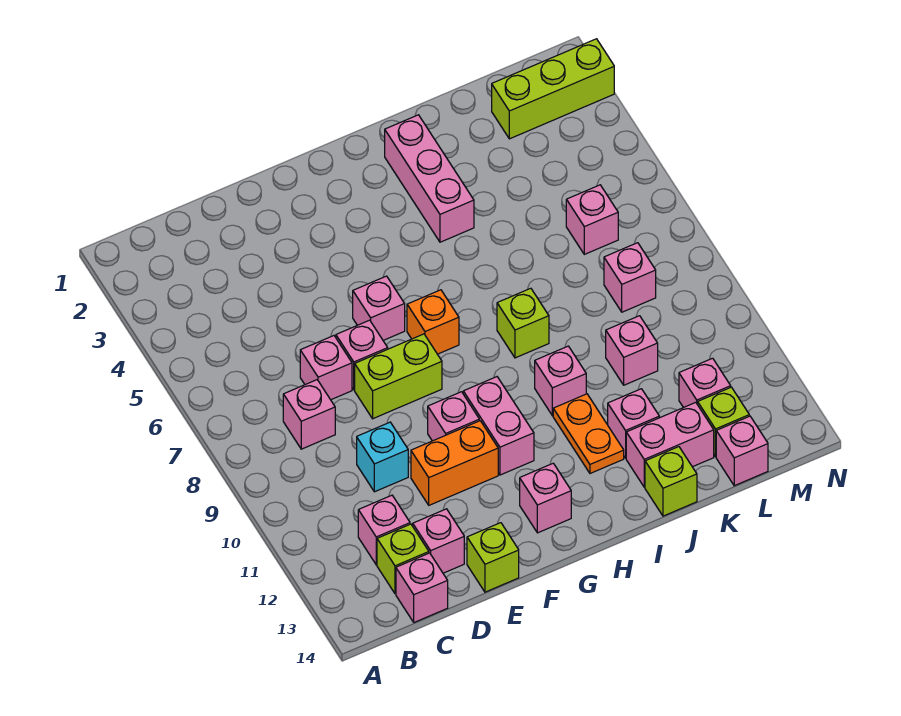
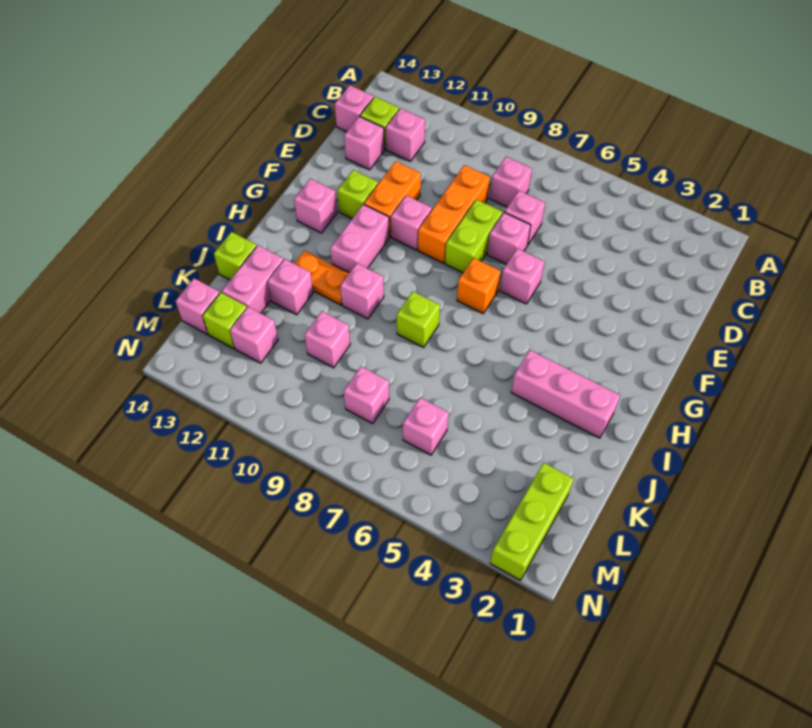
none -> orange brick D9:F9 level 1
cyan brick D10 level 1 -> none
lime brick E14 level 1 -> lime brick F12 level 1
pink brick G10:G11 level 1 -> pink brick G11:H11 level 1

